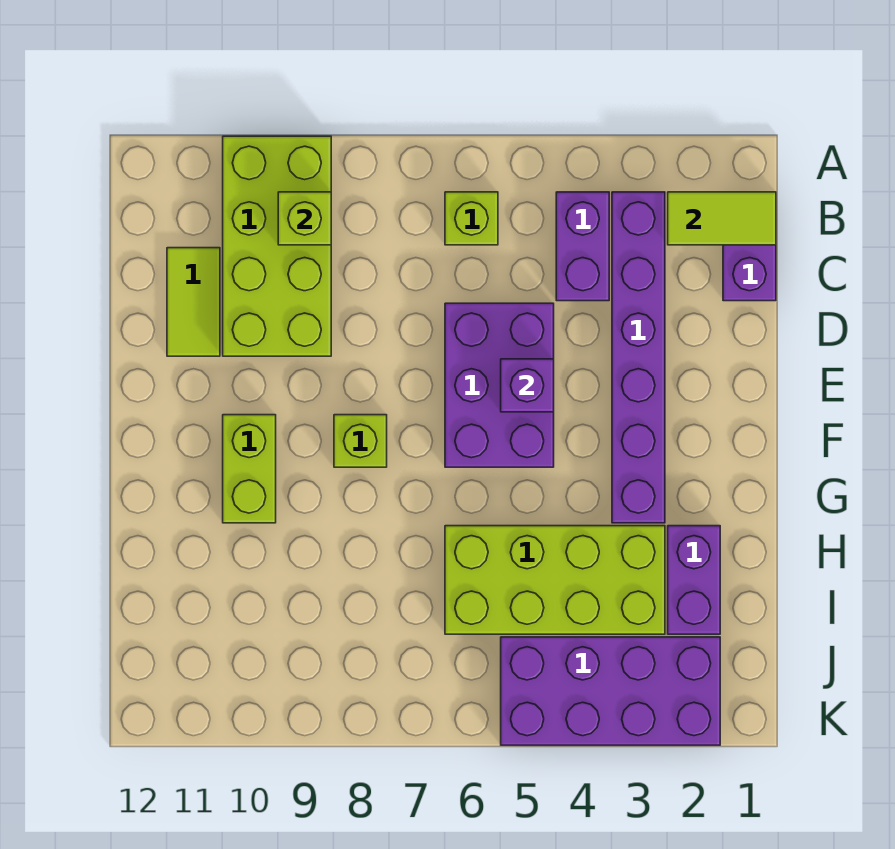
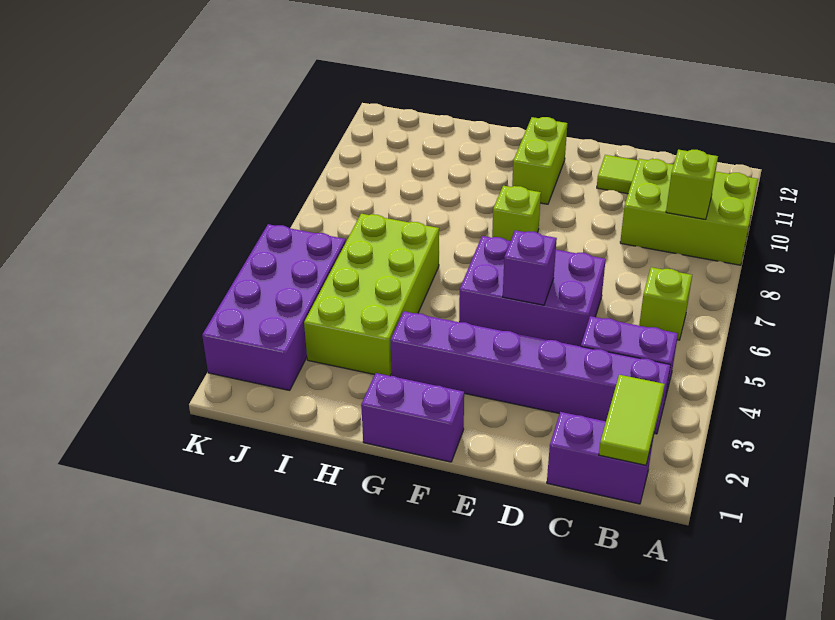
lime brick A9:D10 level 1 -> lime brick A9:C10 level 1
lime brick F10:G10 level 1 -> lime brick F10:F11 level 1
purple brick H2:I2 level 1 -> purple brick F1:G1 level 1

